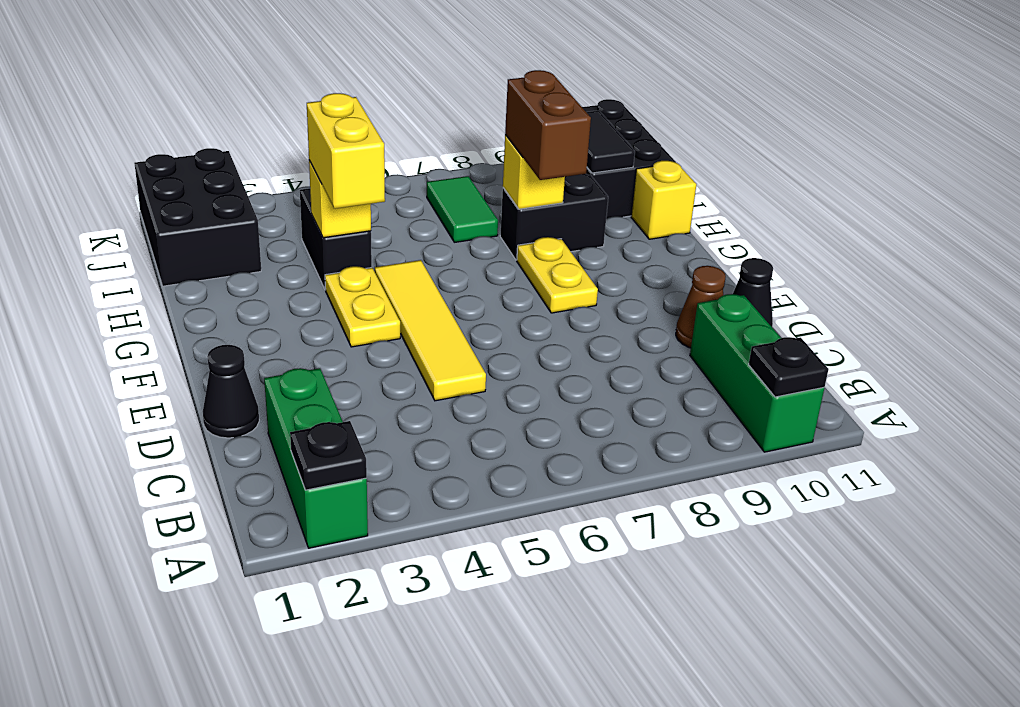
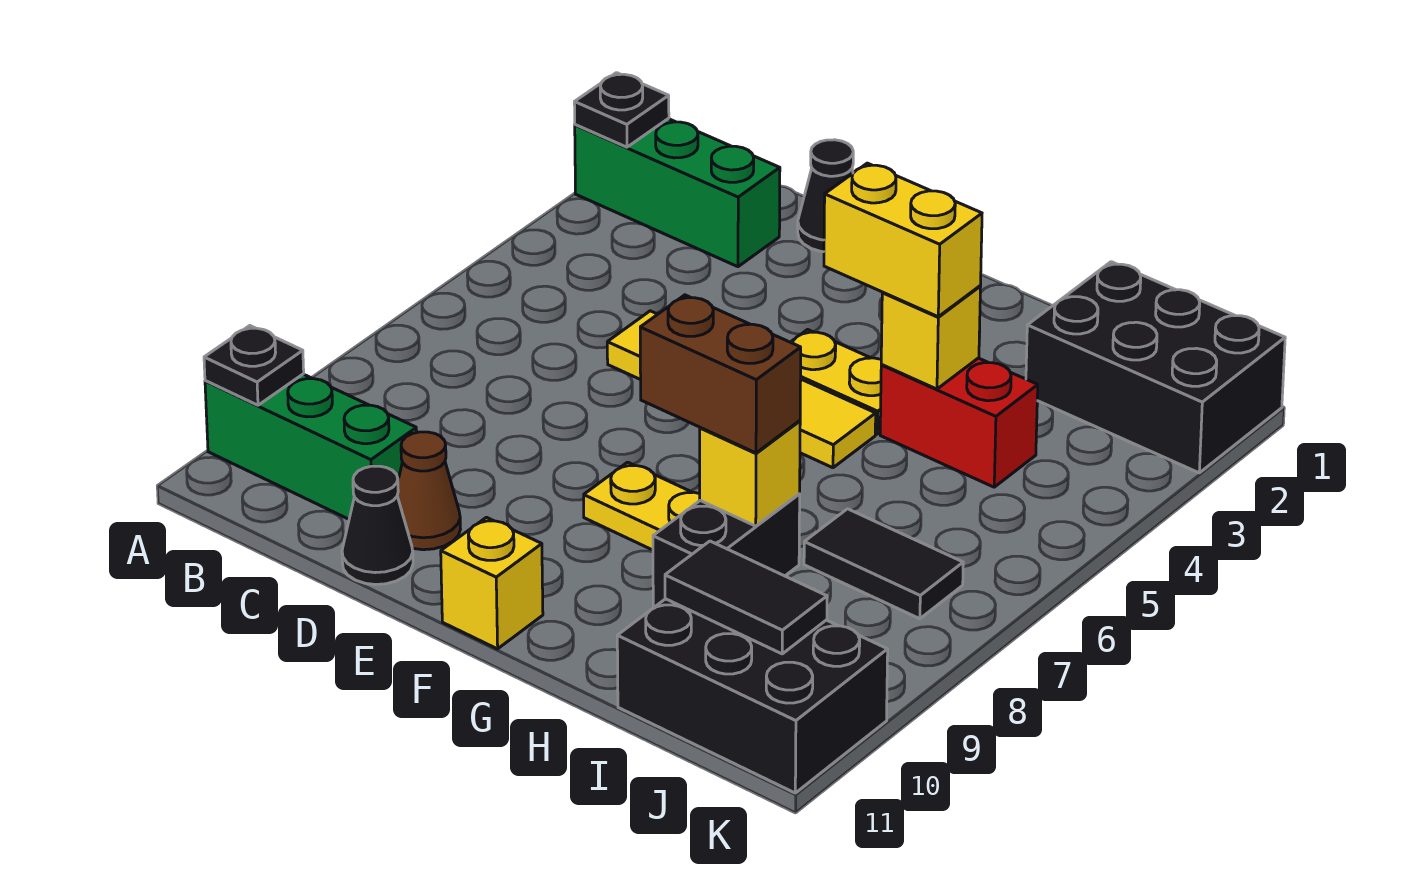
black brick H4:I4 level 1 -> red brick H4:I4 level 1
yellow brick H11 level 1 -> yellow brick F11 level 1
green tile I7:J7 level 1 -> black tile I7:J7 level 1

